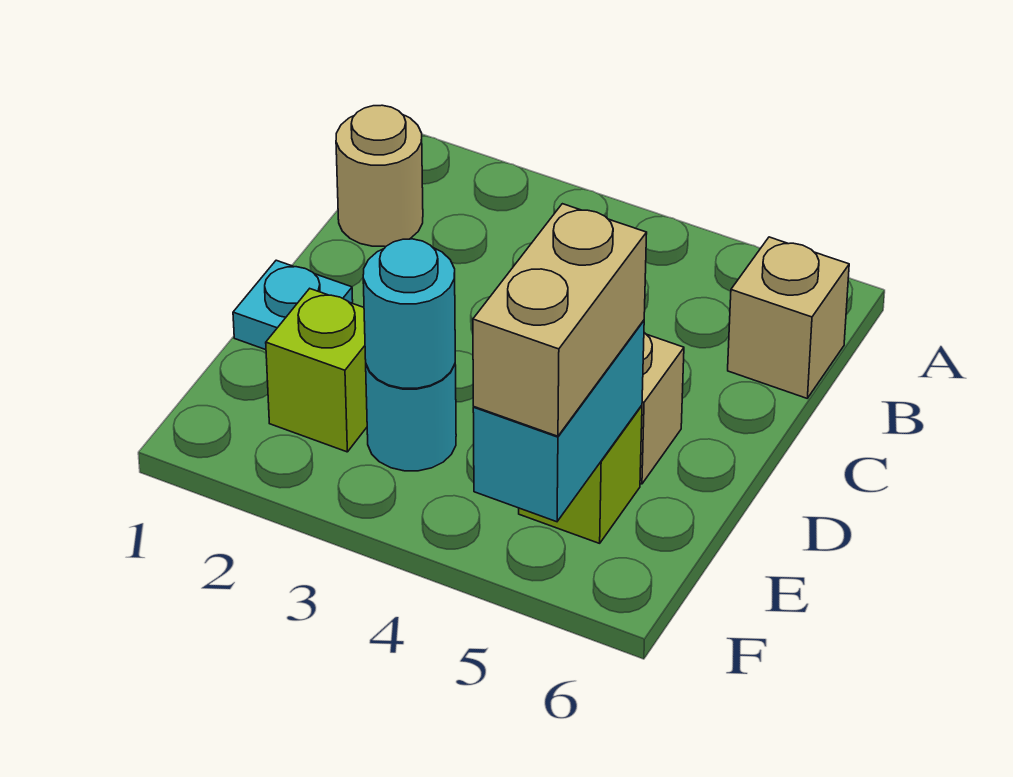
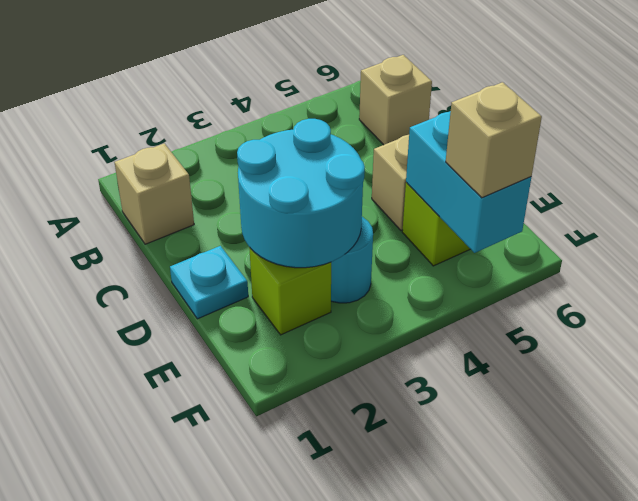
tan round brick B1 level 1 -> tan brick B1 level 1
cyan round brick E3 level 2 -> cyan round brick D2:E3 level 2
tan brick E5:F5 level 3 -> tan brick F5 level 3

